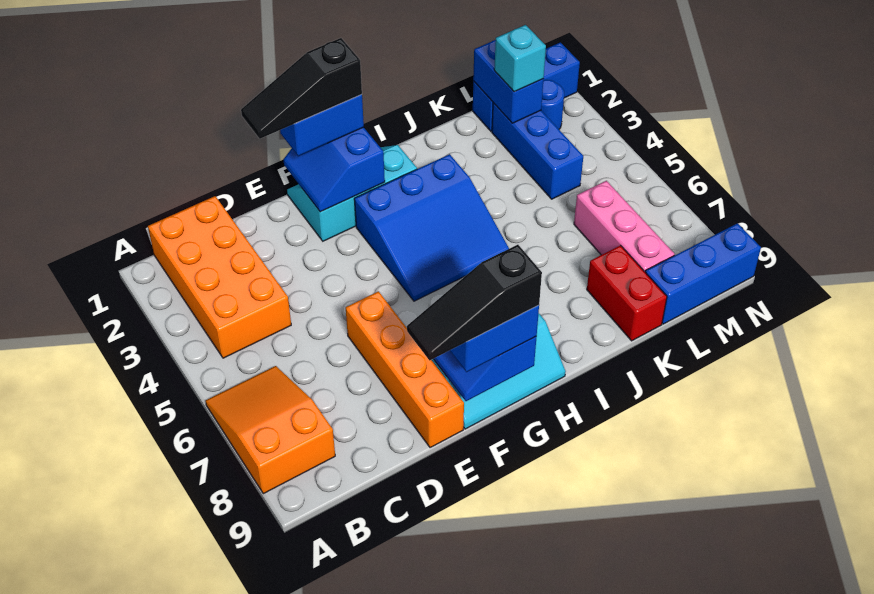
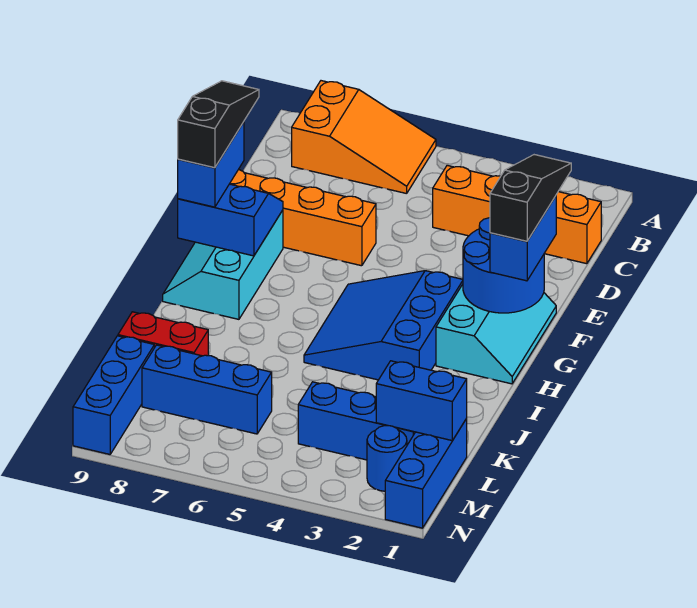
orange brick B1:C4 level 1 -> orange brick C1:C4 level 1
blue slope F1:G2 level 2 top G -> blue round brick F1:G2 level 2
cyan brick L2 level 3 -> none
pink brick L6:L8 level 1 -> blue brick L6:L8 level 1

